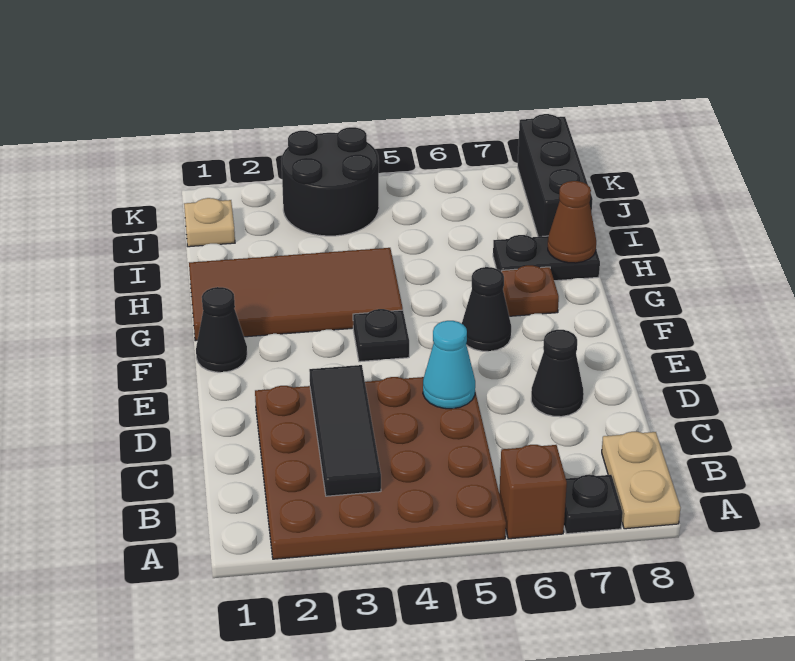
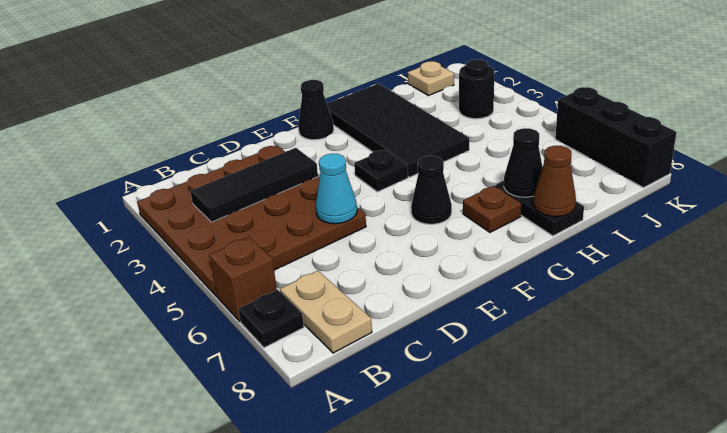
tan plate A8:B8 level 1 -> tan plate B7:B8 level 1
black cone D7 level 1 -> black cone H7 level 2
brown tile G1:H4 level 1 -> black tile G1:H4 level 1
black brick I8:K8 level 1 -> black brick K6:K8 level 1
black round brick J3:K4 level 1 -> black round brick J3 level 1

